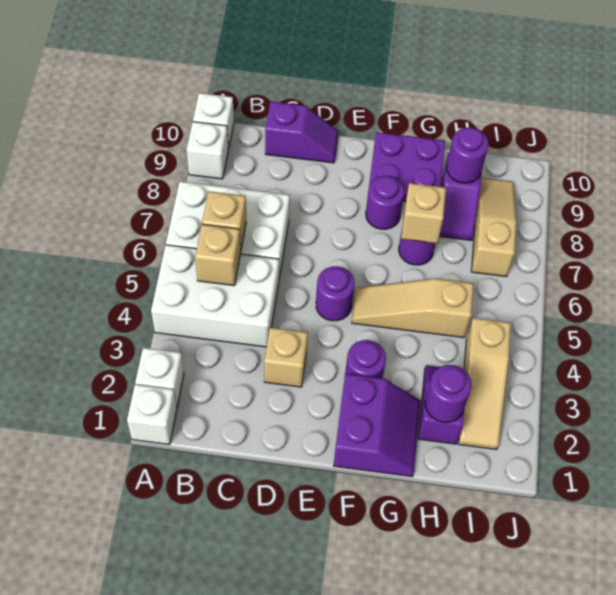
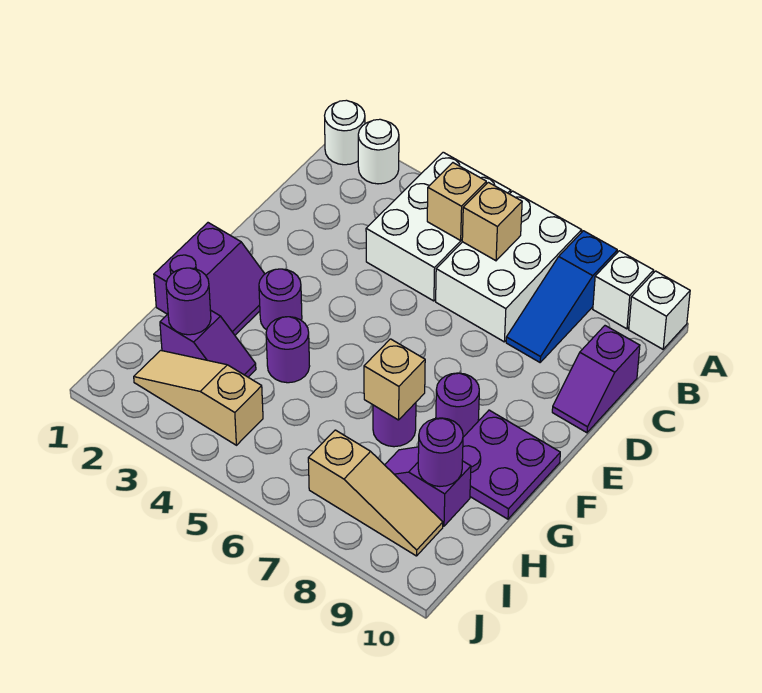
white brick A1 level 1 -> white round brick A1 level 1
white brick A2 level 1 -> white round brick A2 level 1
none -> blue slope A8:C8 level 1 top A
tan brick D3 level 1 -> none
purple round brick E5 level 1 -> purple round brick G4 level 1
purple slope F1:G2 level 1 top F -> purple slope F1:G2 level 1 top 1
tan slope F5:H5 level 1 top H -> none

